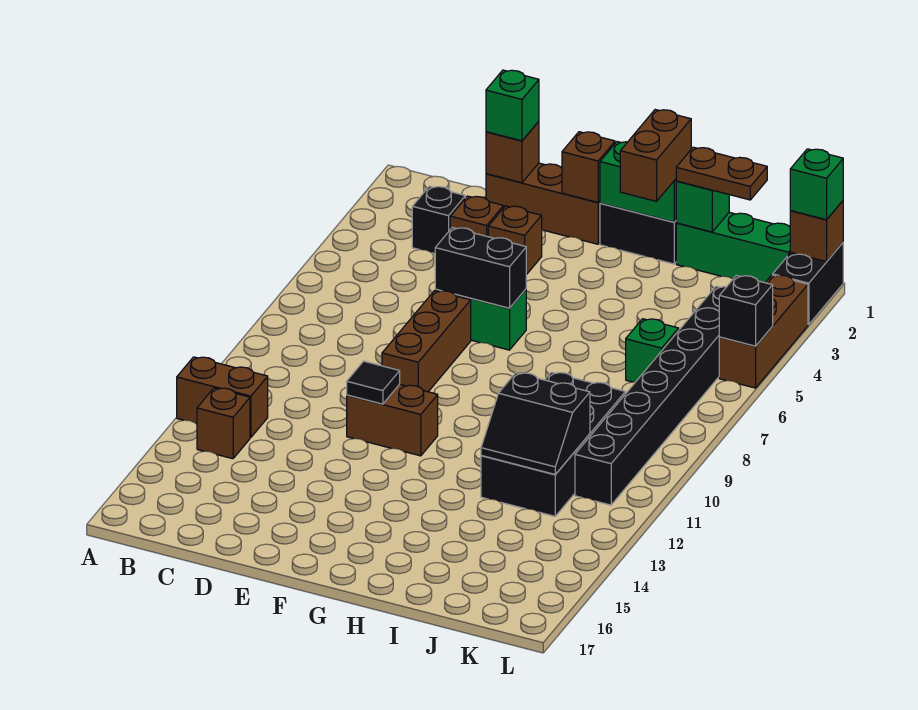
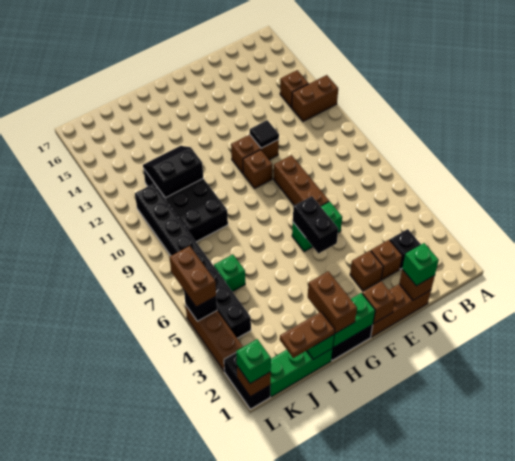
black brick E6:F6 level 2 -> black brick F5:F6 level 2
none -> brown brick F10 level 1
none -> brown brick L5:L6 level 3

